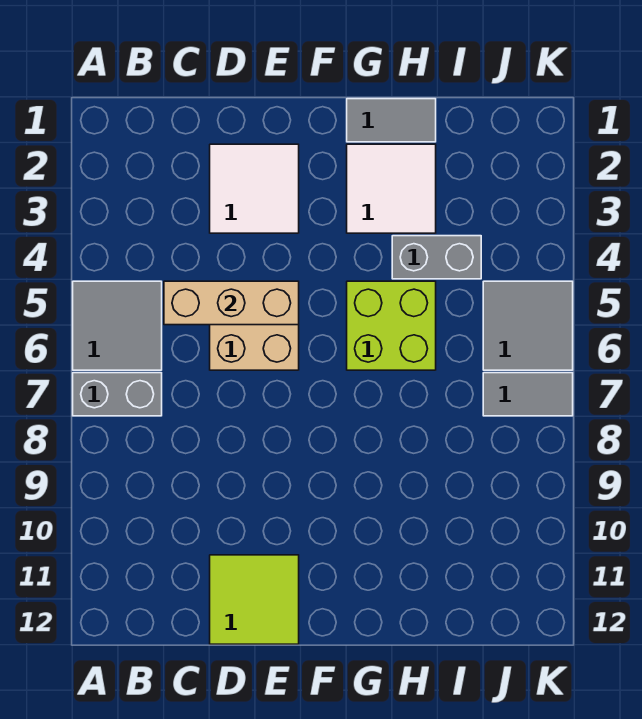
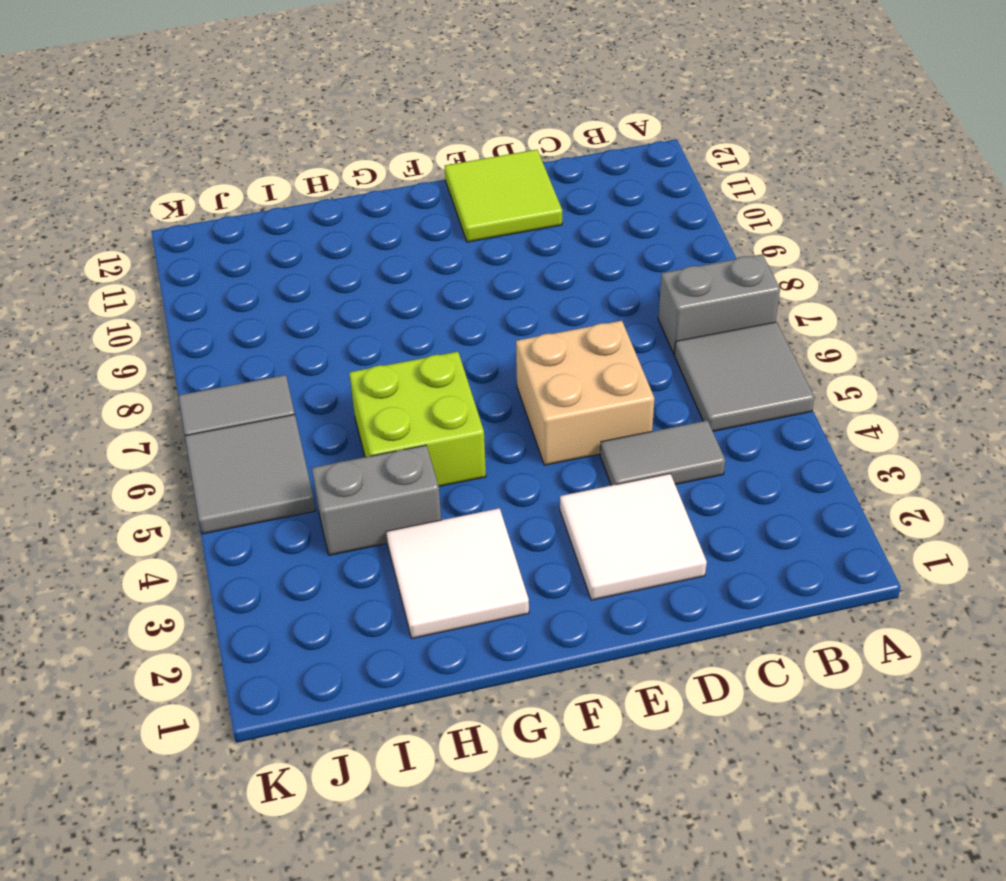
tan brick C5:E5 level 2 -> none
grey tile G1:H1 level 1 -> grey tile C4:D4 level 1

